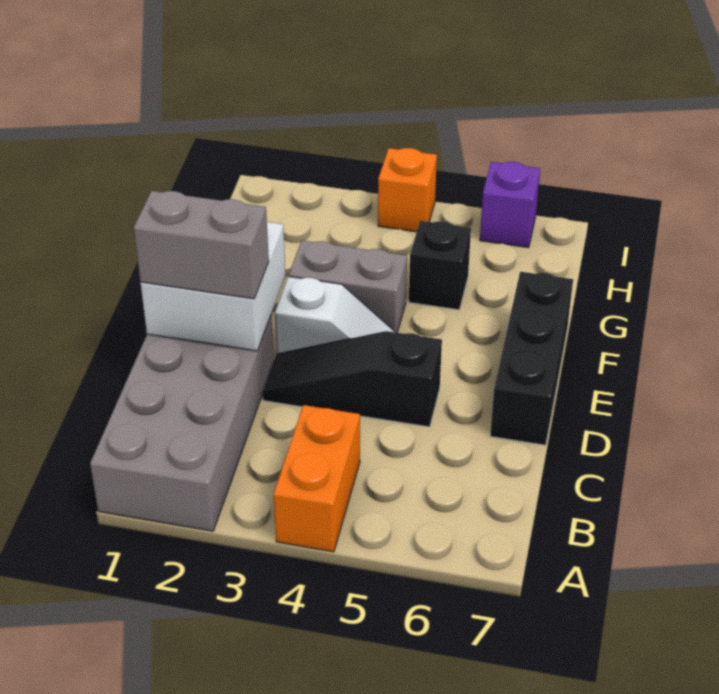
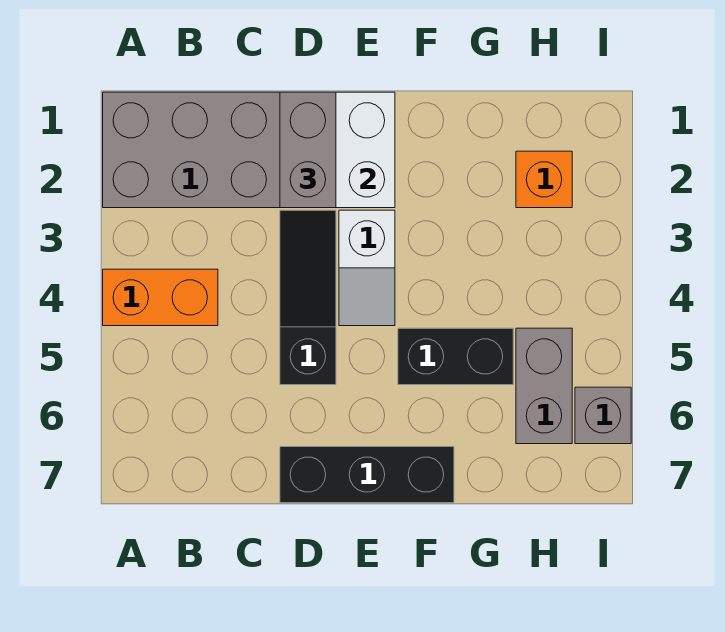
grey brick F3:F4 level 1 -> grey brick H5:H6 level 1
black brick G5 level 1 -> black brick F5:G5 level 1
orange brick I4 level 1 -> orange brick H2 level 1
purple brick I6 level 1 -> grey brick I6 level 1

